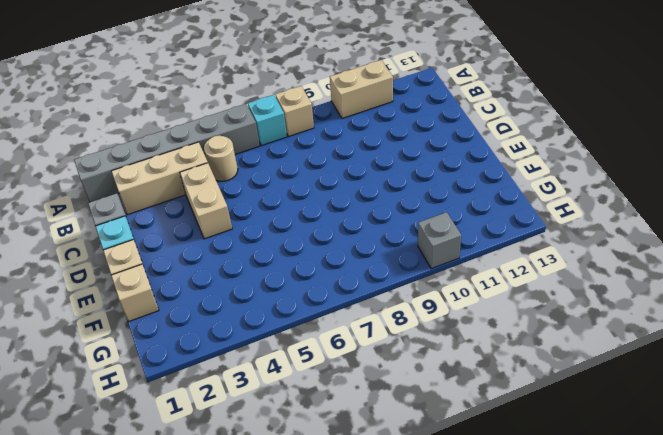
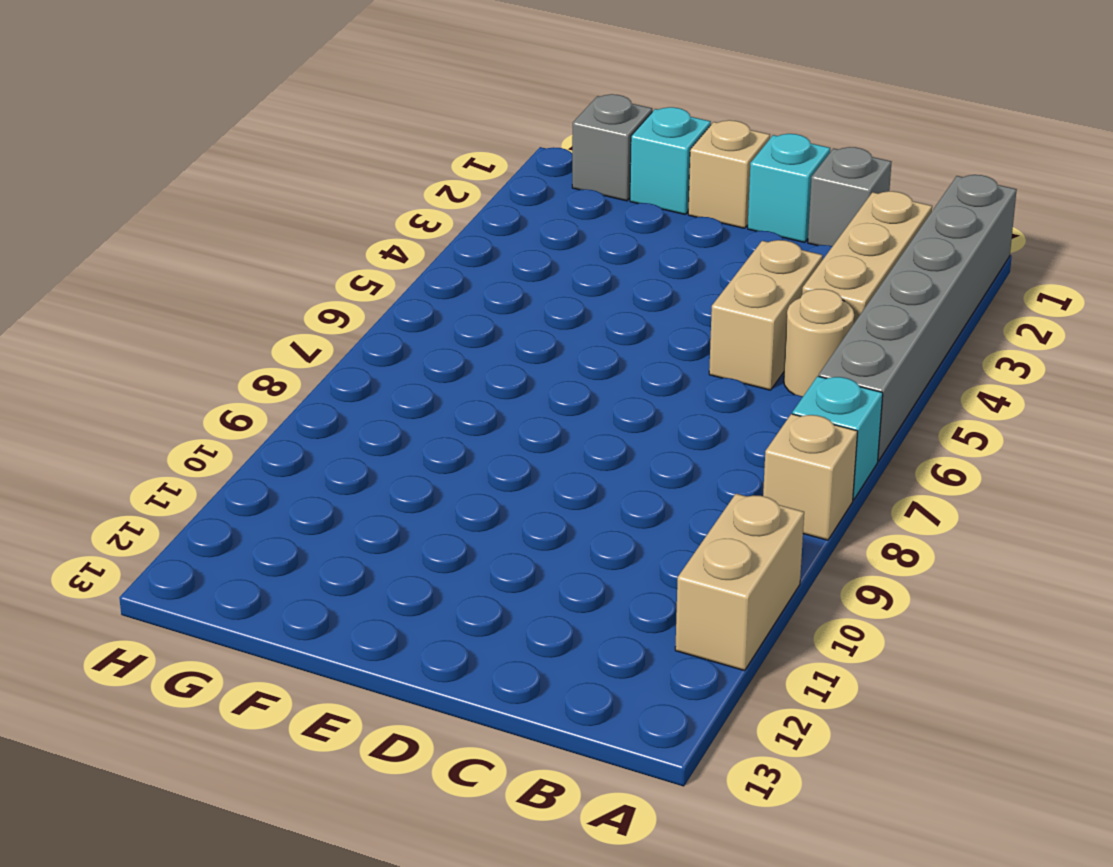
tan brick C4:D4 level 1 -> tan brick C4:C5 level 1
tan brick F1 level 1 -> cyan brick F1 level 1
grey brick H10 level 1 -> grey brick G1 level 1

